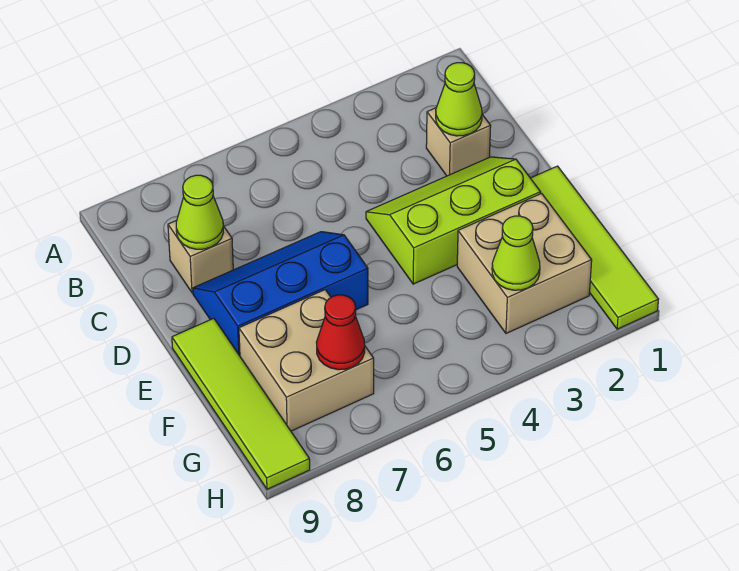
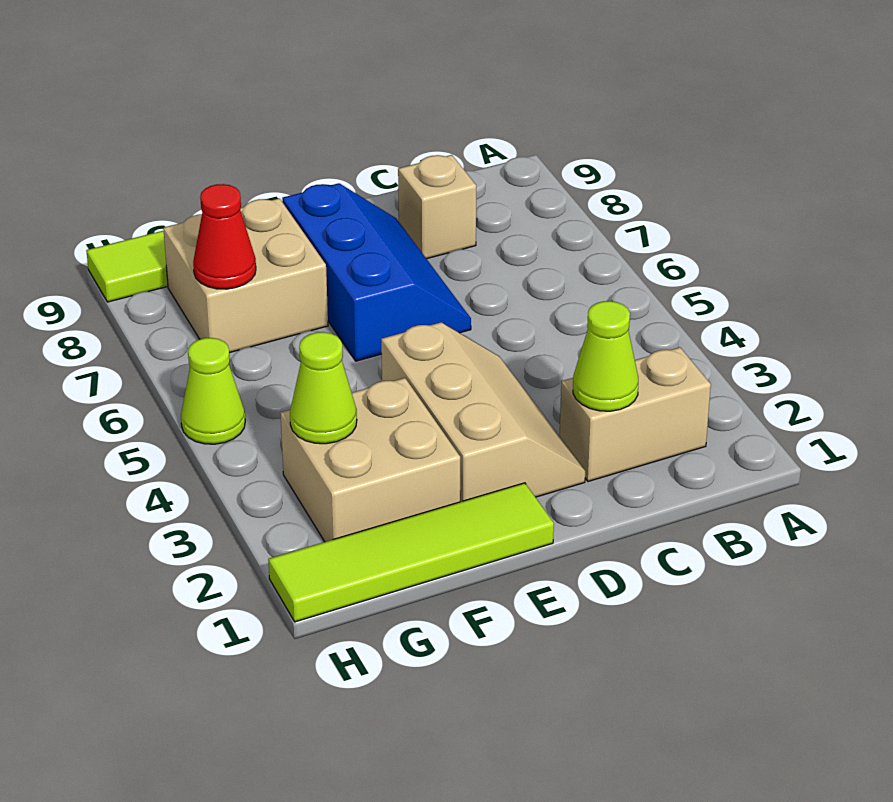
tan brick C2 level 1 -> tan brick B2:C2 level 1
lime cone C8 level 2 -> lime cone H5 level 1
lime slope D2:E4 level 1 top E -> tan slope D2:E4 level 1 top E

